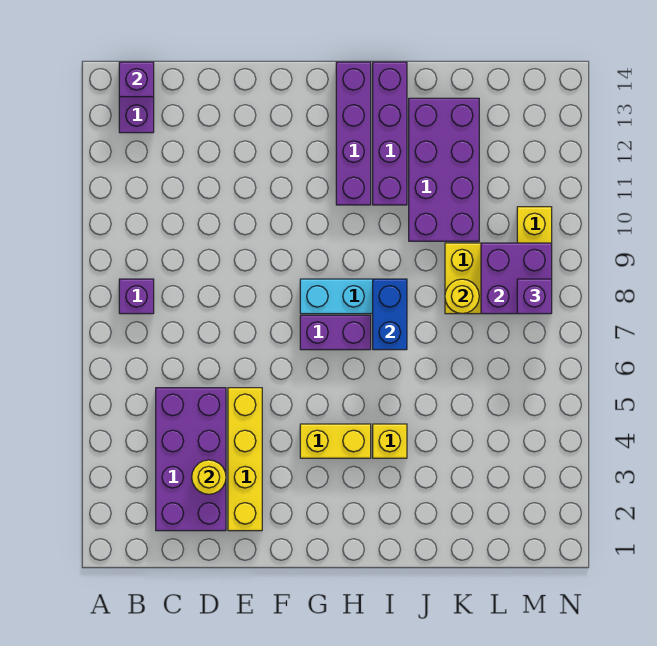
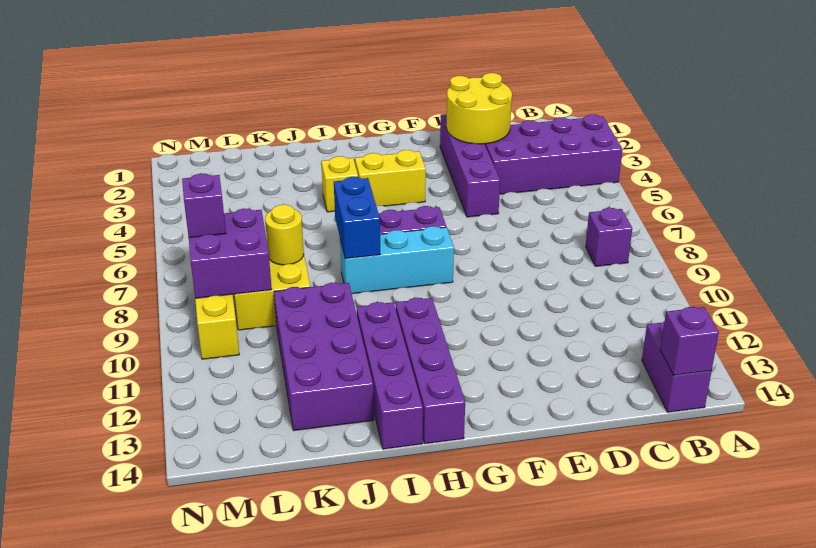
purple brick C2:D5 level 1 -> purple brick A3:D4 level 1
yellow round brick D3 level 2 -> yellow round brick D2:E3 level 2
yellow brick E2:E5 level 1 -> purple brick E2:E5 level 1

